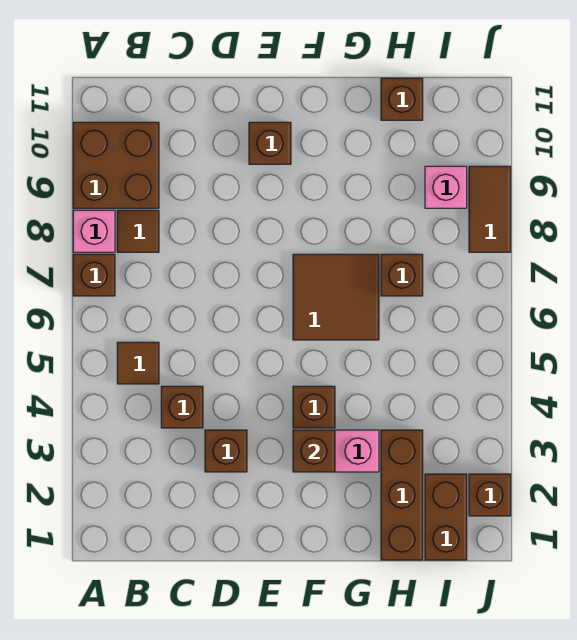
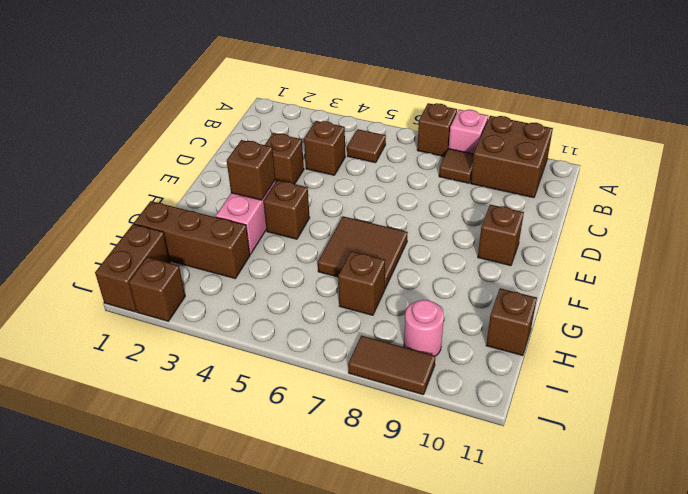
brown brick I1:I2 level 1 -> brown brick I1:J1 level 1
pink brick I9 level 1 -> pink round brick I9 level 1

